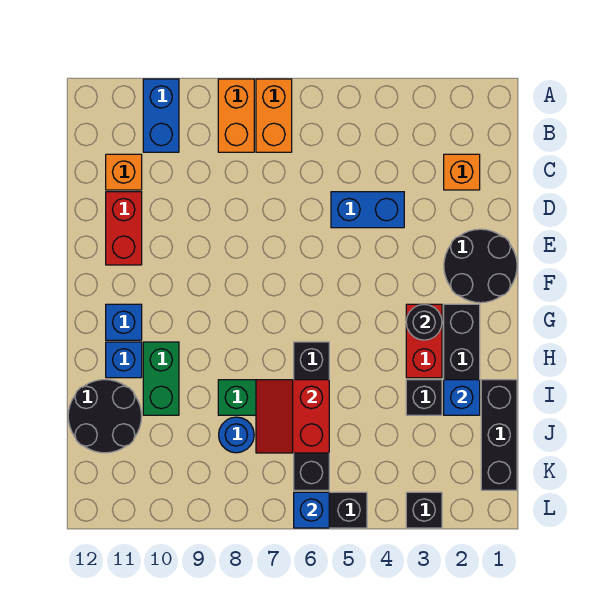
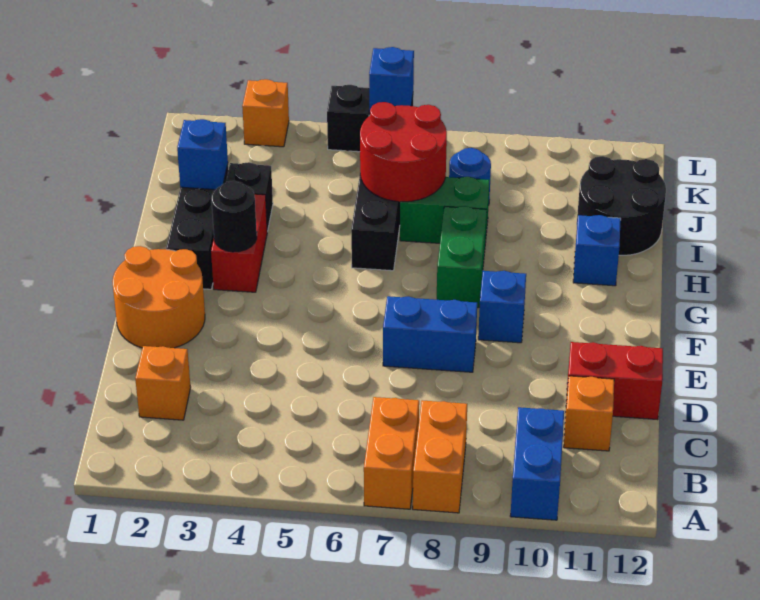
blue brick D4:D5 level 1 -> blue brick E7:E8 level 1
red brick D11:E11 level 1 -> red brick D11:D12 level 1
black round brick E1:F2 level 1 -> orange round brick E1:F2 level 1
blue brick G11 level 1 -> blue brick F9 level 1
green brick H10:I10 level 1 -> green brick G8:H8 level 1
black brick I1:K1 level 1 -> none
red slope I6:J7 level 2 top 6 -> red round brick I6:J7 level 2
black brick L3 level 1 -> orange brick L3 level 1

